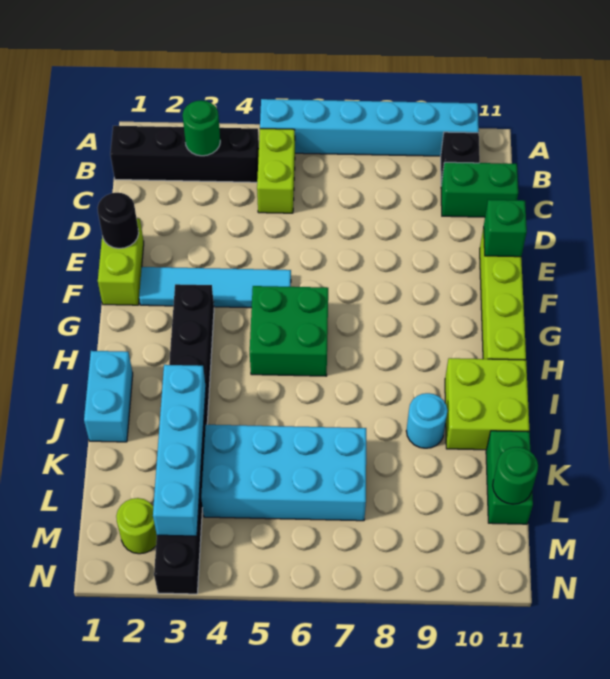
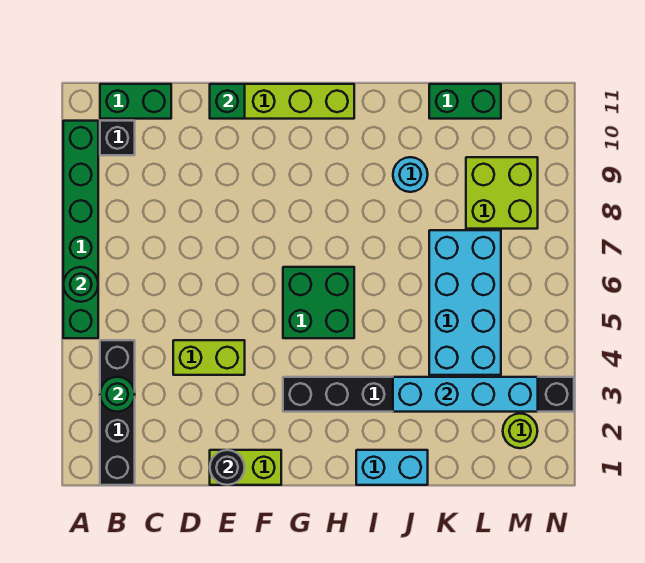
cyan brick A5:A10 level 1 -> green brick A5:A10 level 1
lime brick B5:C5 level 1 -> lime brick D4:E4 level 1
green brick C10:C11 level 1 -> green brick B11:C11 level 1
cyan tile F2:F5 level 1 -> none
lime brick I10:J11 level 1 -> lime brick L8:M9 level 1
green round brick L11 level 2 -> green round brick A6 level 2

